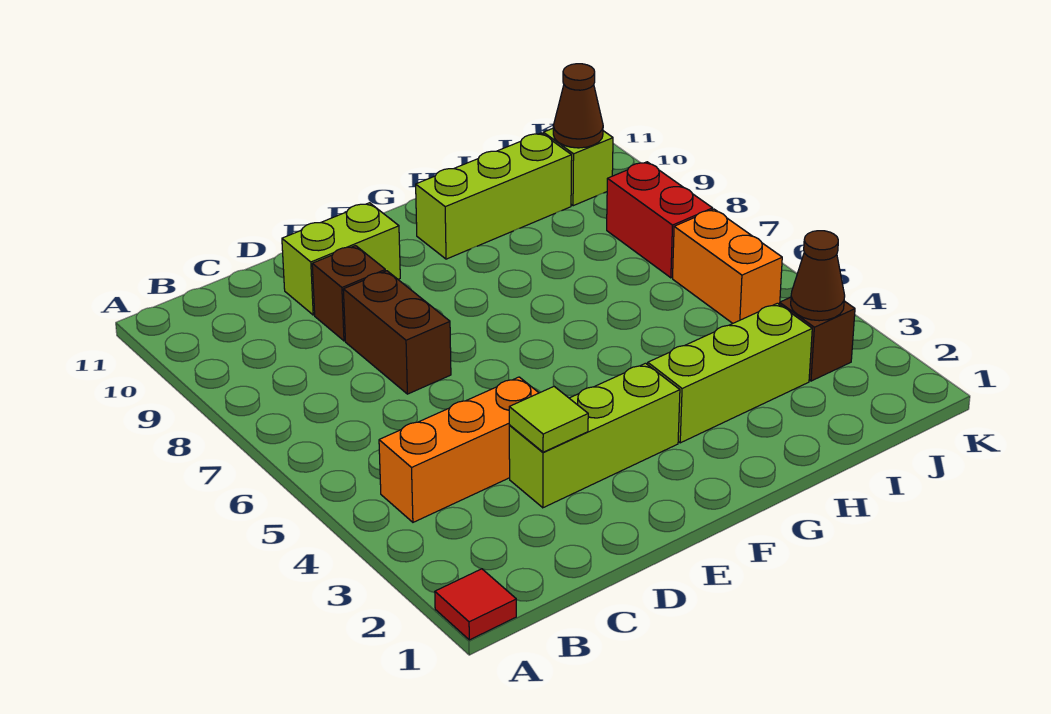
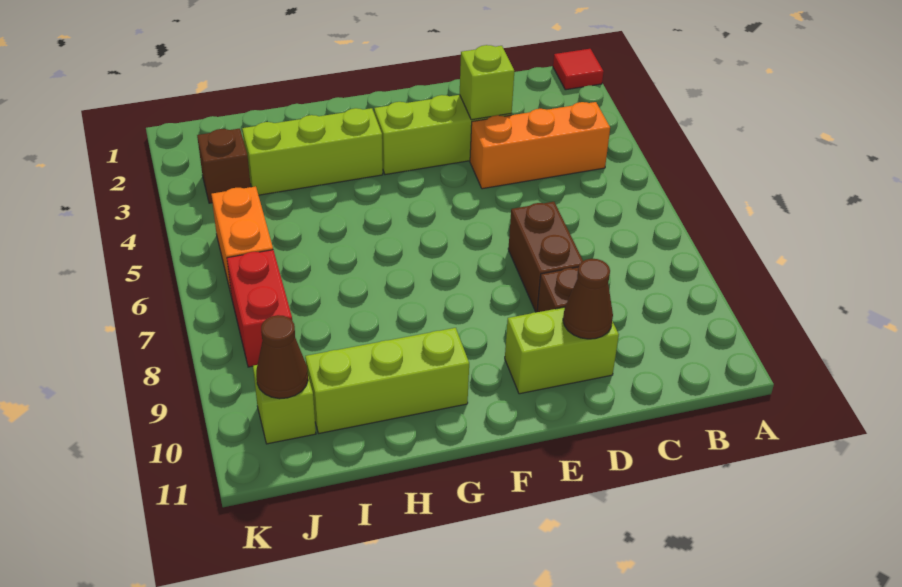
lime tile D3 level 2 -> lime brick D3 level 2
brown cone J3 level 2 -> brown cone D10 level 2

